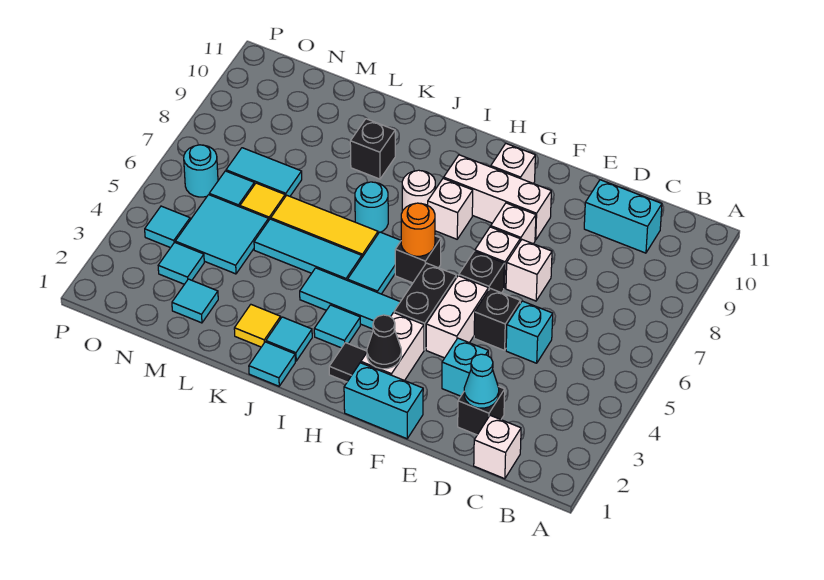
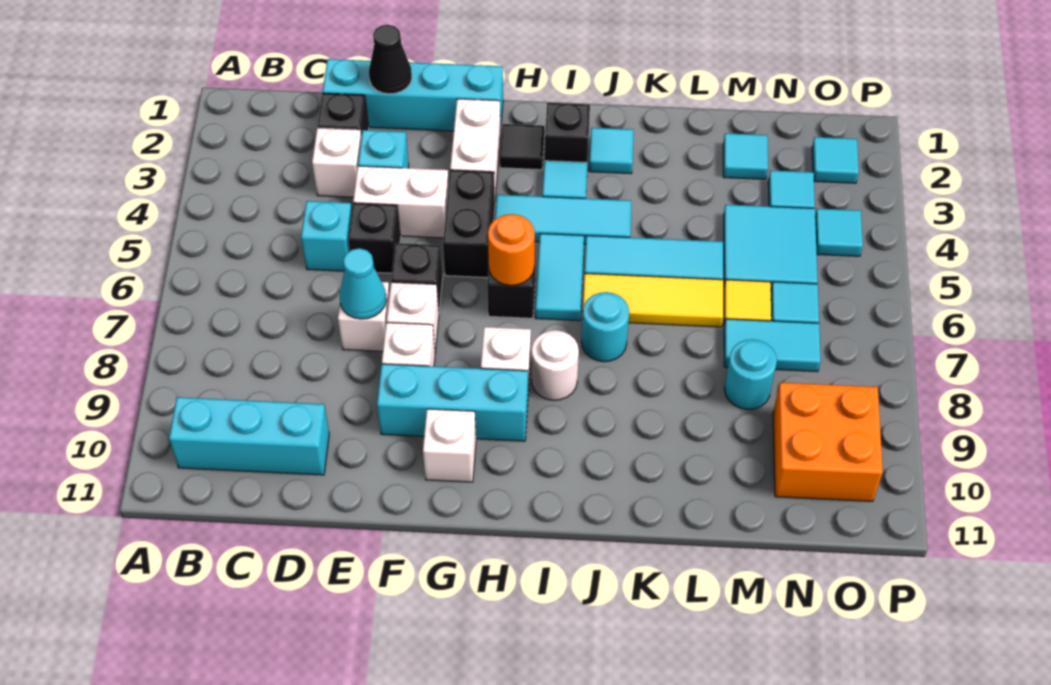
white brick C1 level 1 -> white brick D3 level 1
cyan brick C10:D10 level 1 -> cyan brick B10:D10 level 1
cyan cone D2 level 2 -> cyan cone E7 level 2
cyan brick F1:G1 level 1 -> cyan brick D1:G1 level 1
white brick F4:F5 level 1 -> white brick E4:F4 level 1
white brick F9:H9 level 1 -> cyan brick F9:H9 level 1
black cone G2 level 2 -> black cone E1 level 2
cyan tile J1 level 1 -> cyan tile O2 level 1
yellow tile K2 level 1 -> none
black brick K9 level 1 -> black brick I2 level 1
none -> orange brick N9:O10 level 1
cyan round brick O6 level 1 -> cyan round brick M8 level 1

